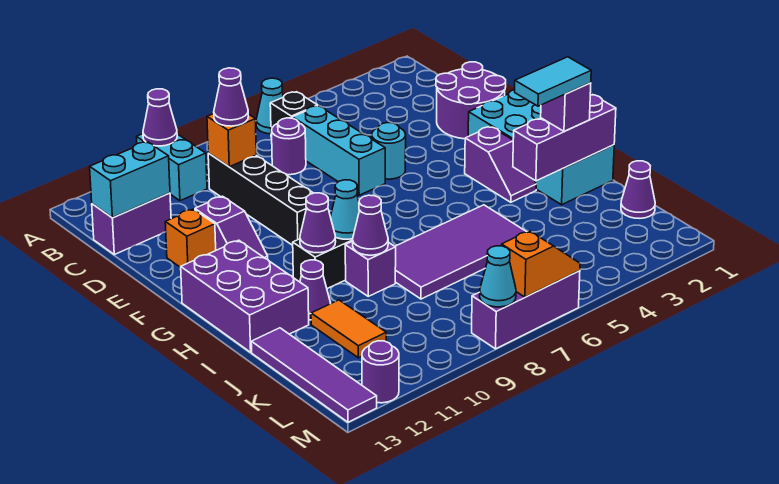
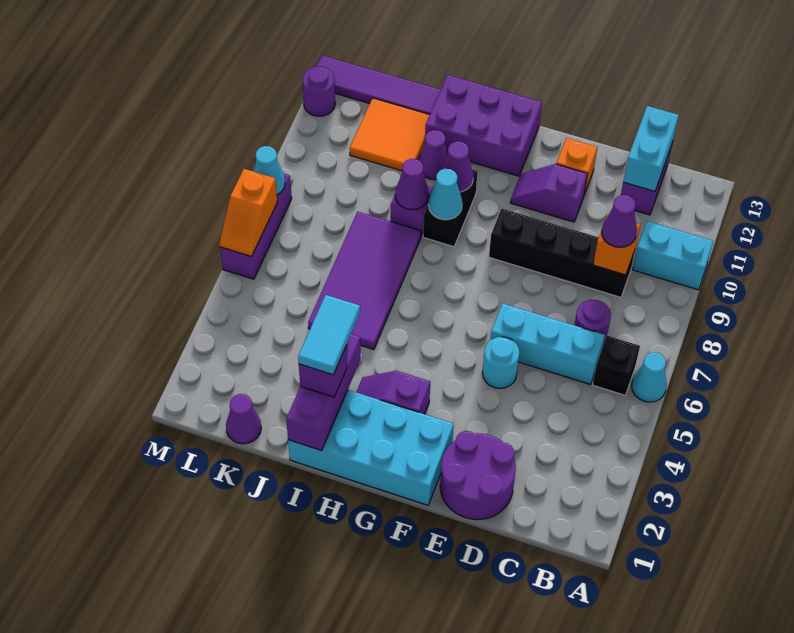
purple cone A10 level 2 -> none
orange tile J11:K11 level 1 -> orange tile J11:K12 level 1

